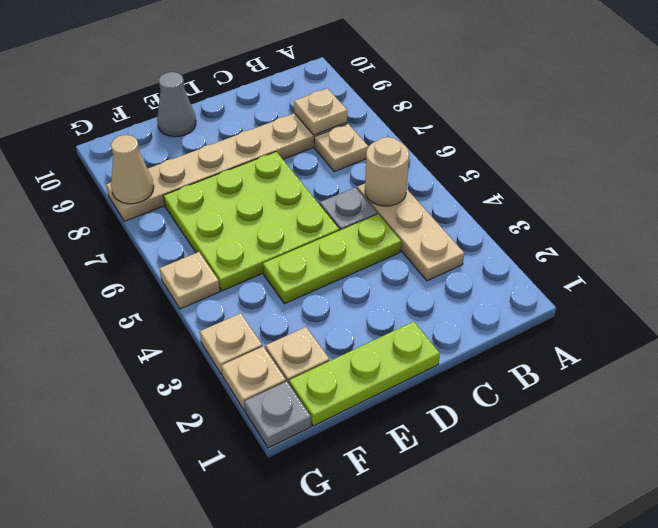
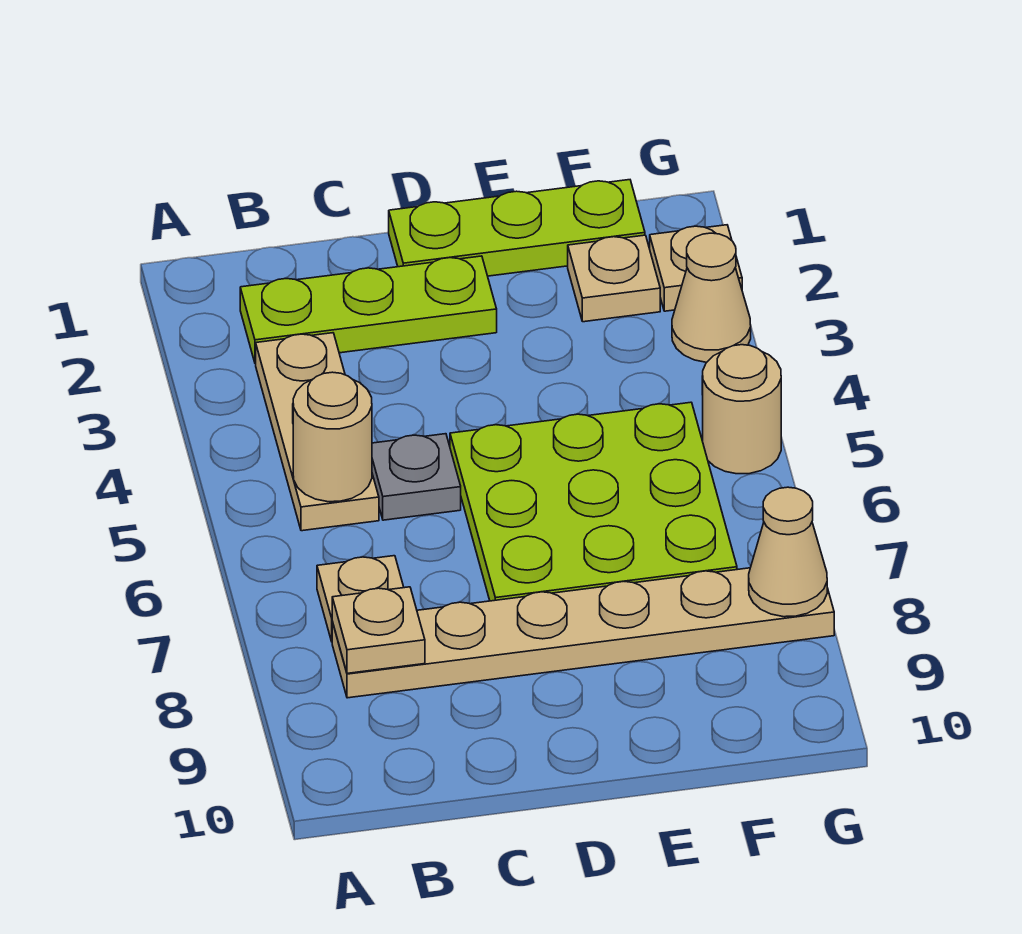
lime plate C4:E4 level 1 -> lime plate B2:D2 level 1
grey cone E10 level 1 -> none
grey plate G1 level 1 -> none
tan plate G3 level 1 -> tan cone G3 level 1
tan plate G5 level 1 -> tan round brick G5 level 1

